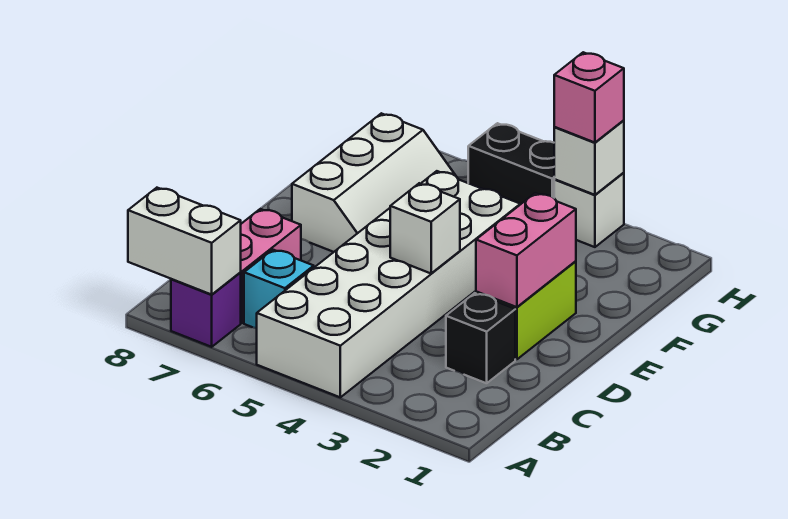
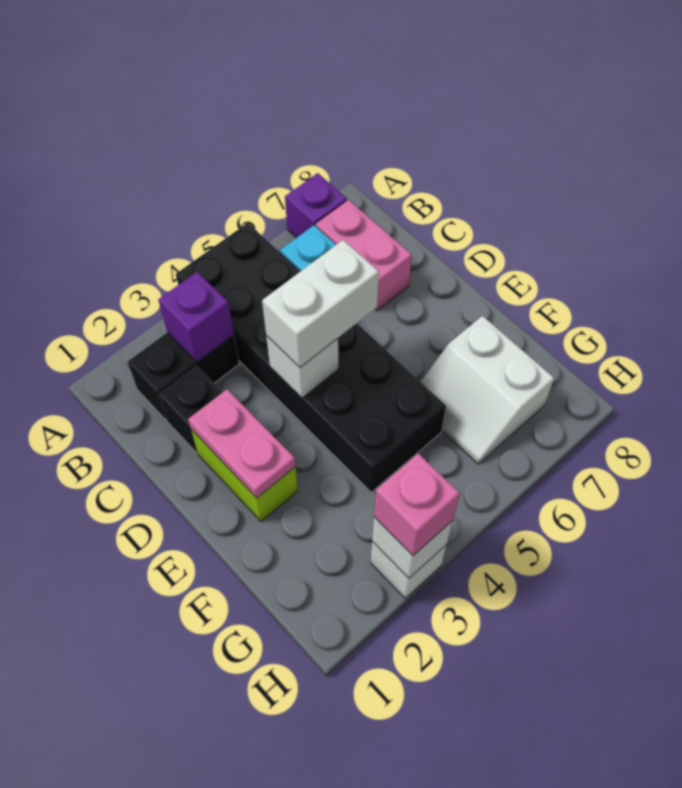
white brick A4:F5 level 1 -> black brick A4:F5 level 1
white brick A7:A8 level 2 -> white brick D4:D5 level 3
none -> purple brick B3 level 2
pink brick D2:E2 level 2 -> pink plate D2:E2 level 2
white slope E6:G7 level 1 top 7 -> white slope F6:G7 level 1 top 7
black brick H4:H5 level 1 -> black brick B2:B3 level 1

